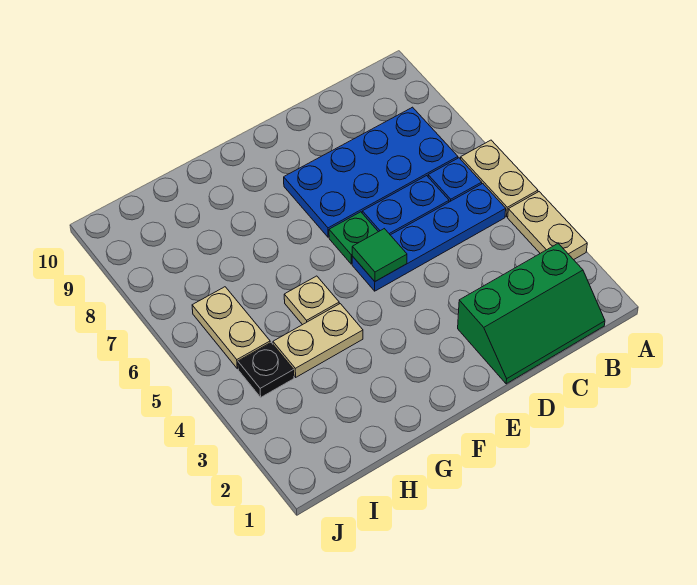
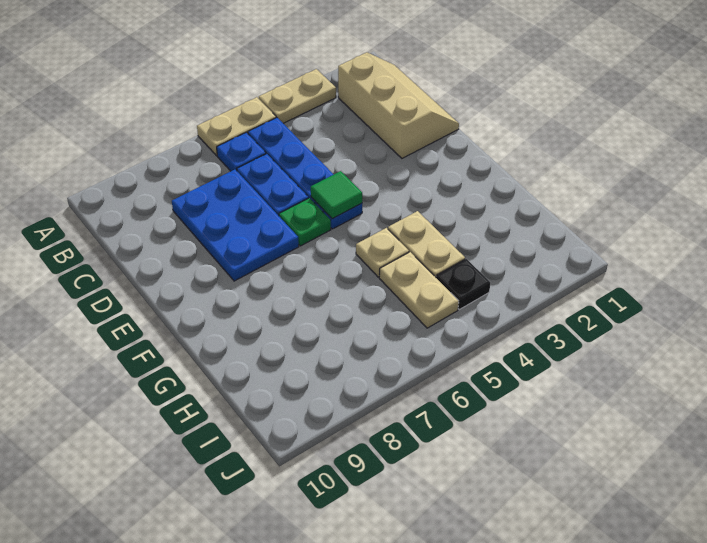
green slope B1:D2 level 1 top 2 -> tan slope B1:D2 level 1 top 2
blue plate B7:E8 level 1 -> blue plate C7:E8 level 1
tan plate I5:I6 level 1 -> tan plate H5:I5 level 1

